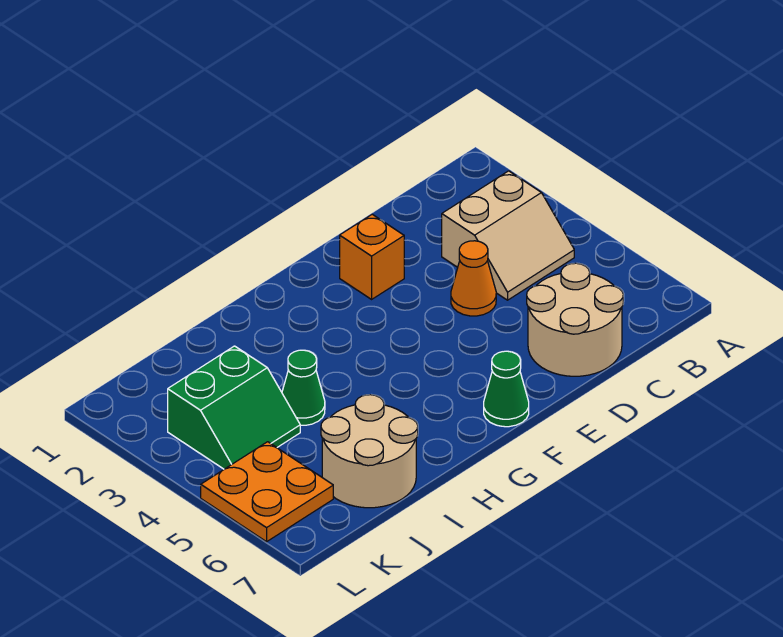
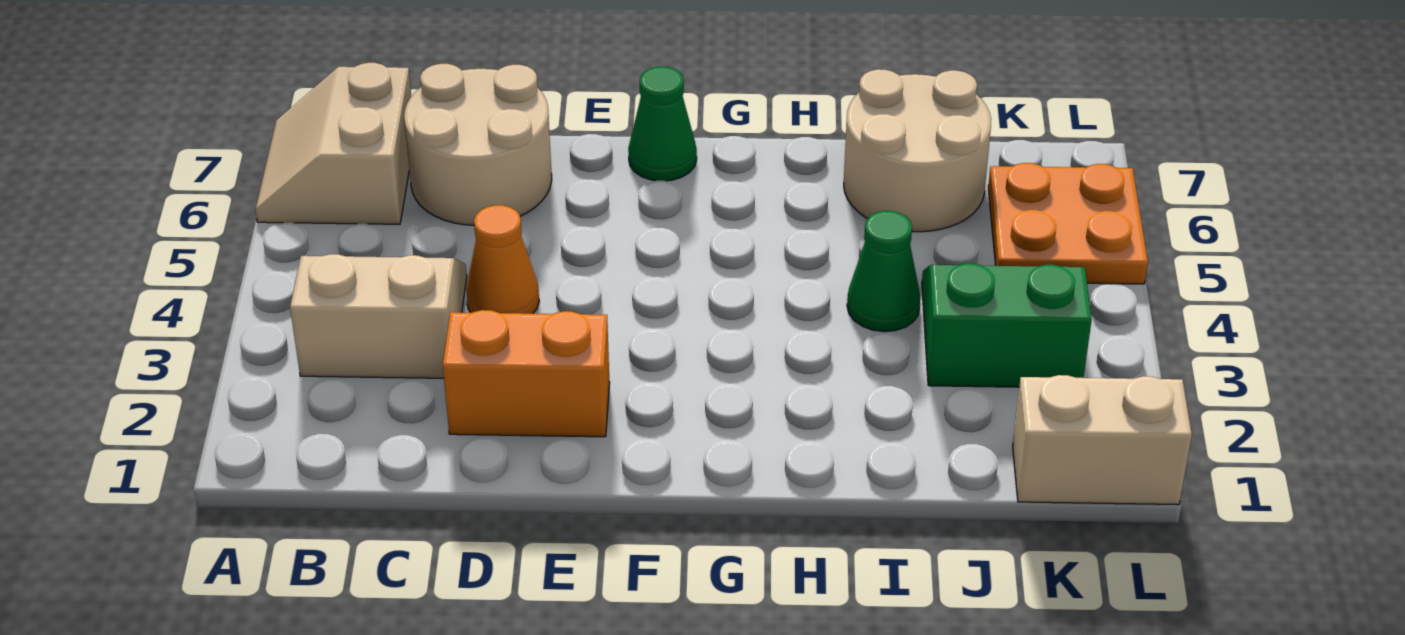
none -> tan slope A6:B7 level 1 top B
orange brick E2 level 1 -> orange brick D2:E2 level 1
none -> tan brick K1:L1 level 1

